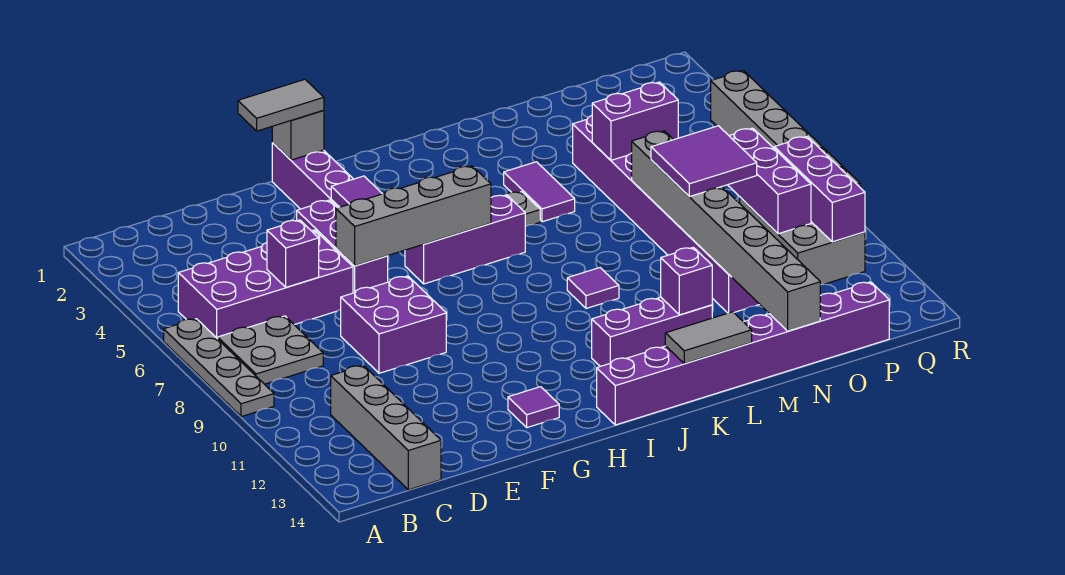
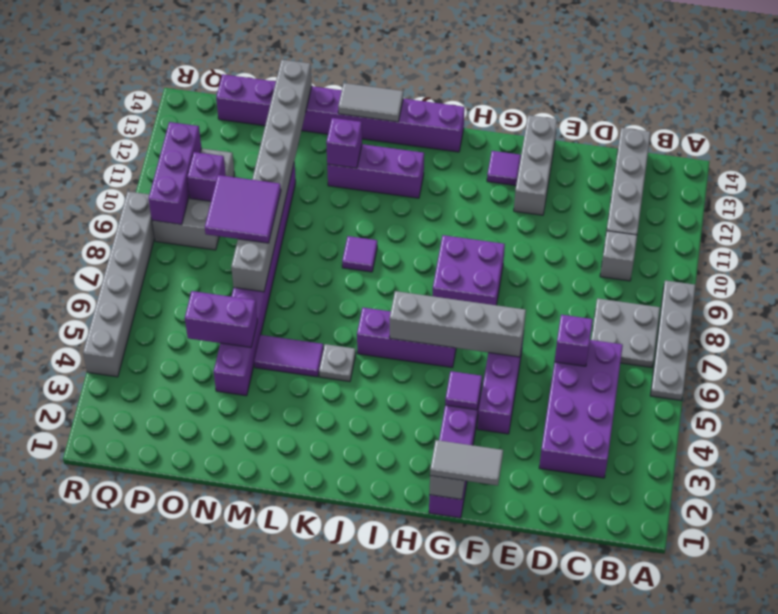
purple brick B5:E6 level 1 -> purple brick C3:D6 level 1
none -> grey brick C10 level 1
purple brick E8:F9 level 1 -> purple brick G8:H9 level 1
none -> grey brick F12:F14 level 1
purple tile L4:L5 level 1 -> purple tile L5:M5 level 1
purple brick P8:P10 level 2 -> purple brick P10 level 2

